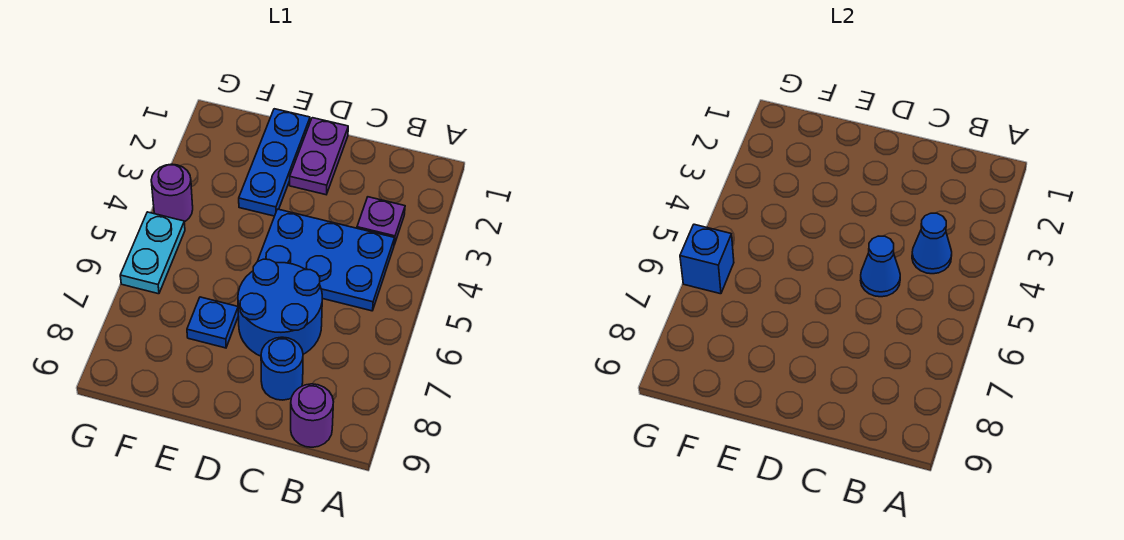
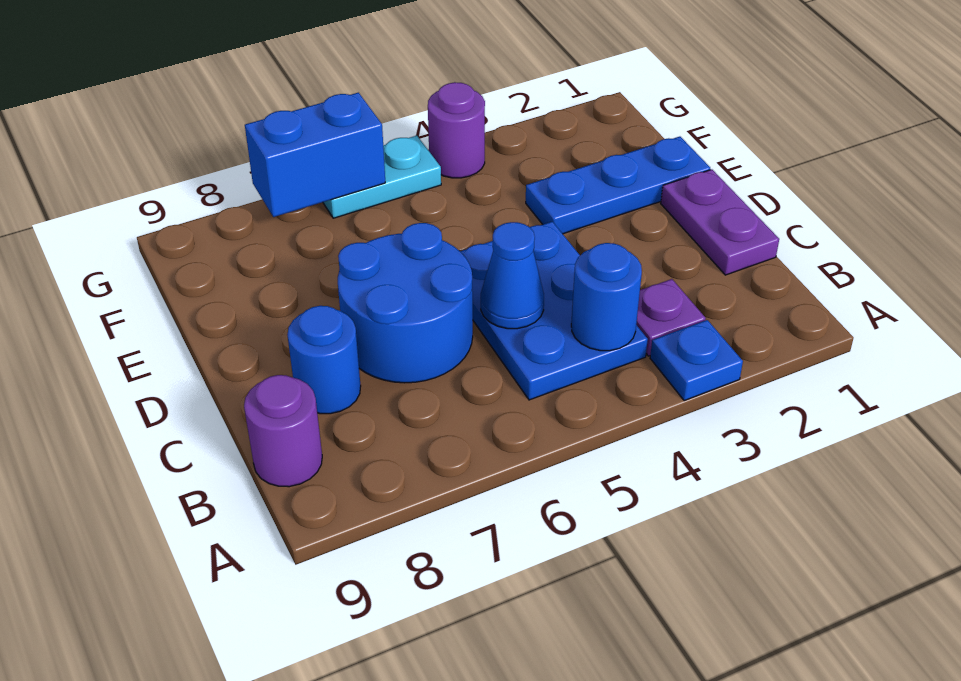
blue cone B4 level 2 -> blue round brick B4 level 2
purple plate D1:D2 level 1 -> purple plate C1:D1 level 1
blue plate E7 level 1 -> blue plate A3 level 1
blue brick G6 level 2 -> blue brick G6:G7 level 2

